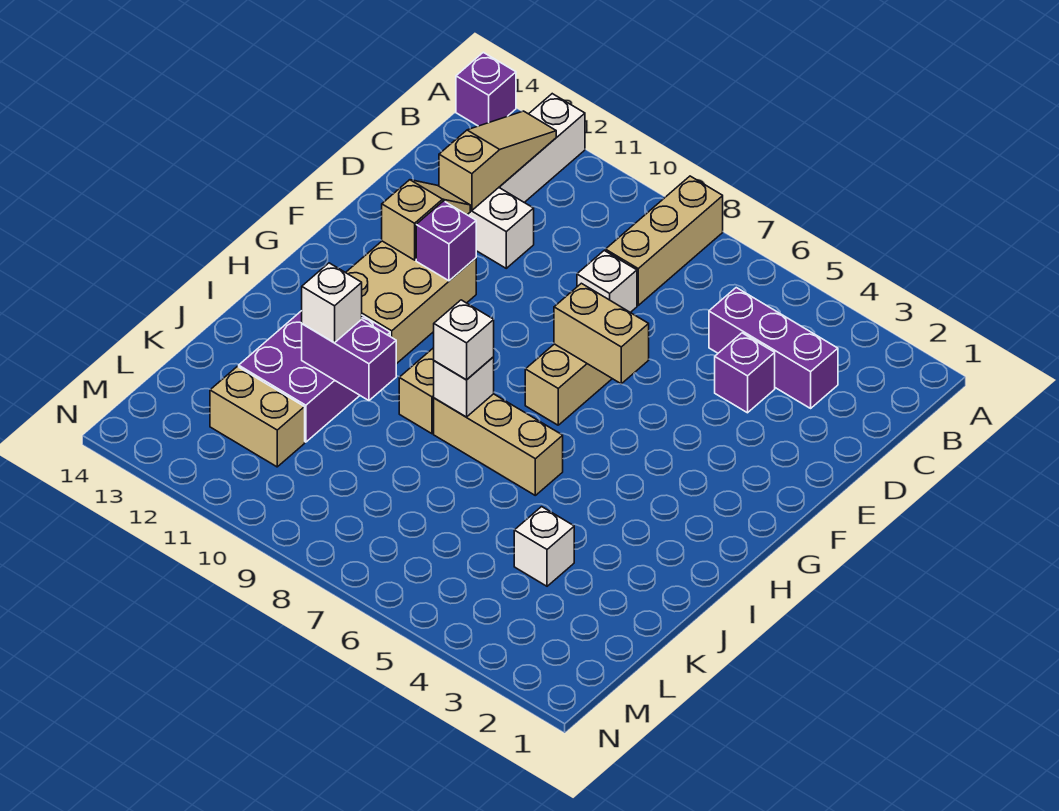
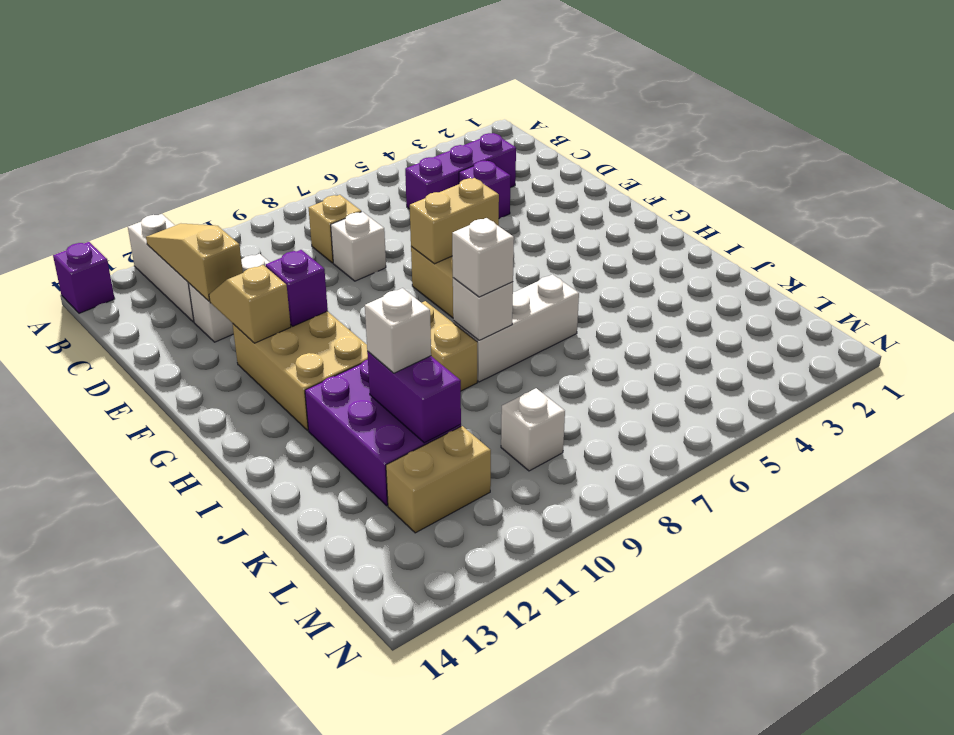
tan brick A8:C8 level 1 -> tan brick C8 level 1
tan brick I6:I8 level 1 -> white brick I6:I8 level 1
purple brick J10:J11 level 2 -> purple brick J11:K11 level 2
white brick K4 level 1 -> white brick L9 level 1

